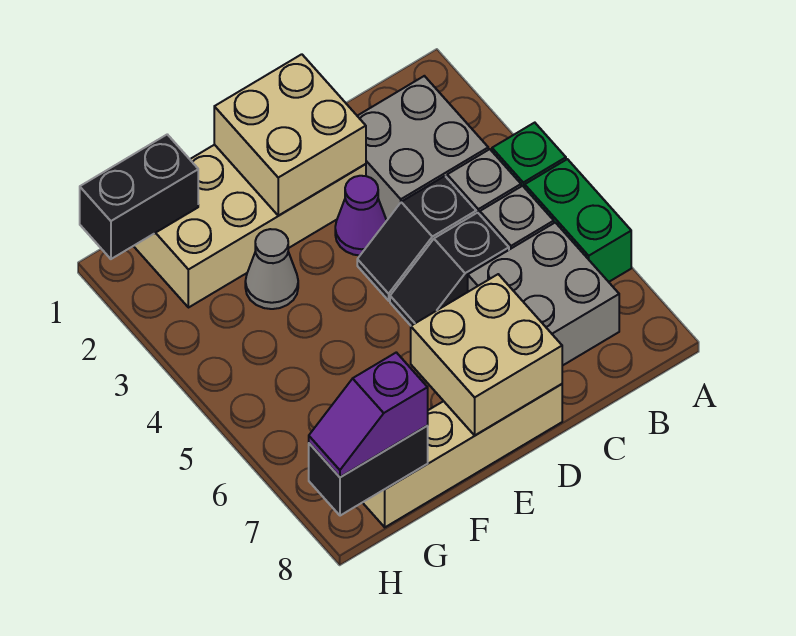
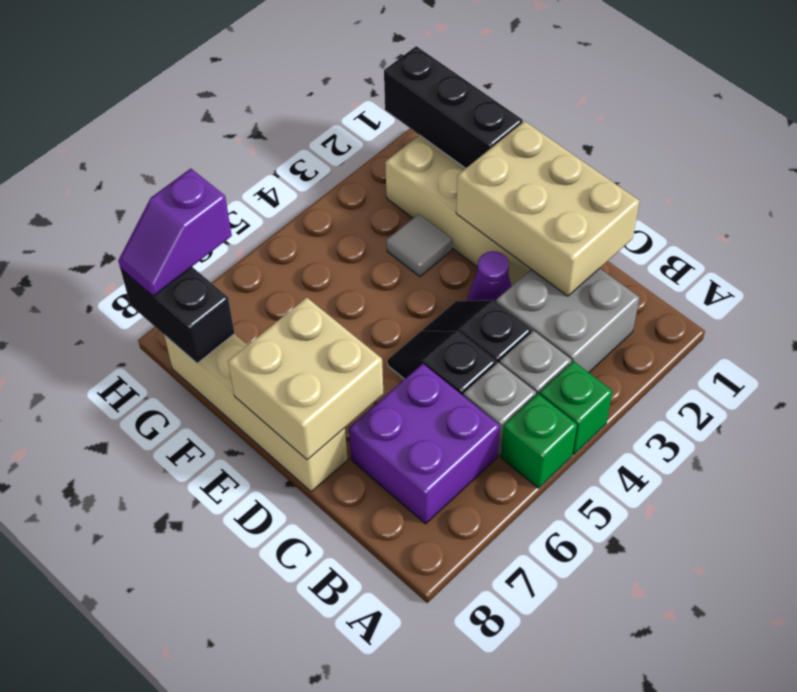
green brick A5:A6 level 1 -> green brick A5 level 1
grey brick B6:C7 level 1 -> purple brick B6:C7 level 1
tan brick D1:E2 level 2 -> tan brick C1:E2 level 2
grey cone F3 level 1 -> grey tile F3 level 1
black brick G1:H1 level 2 -> black brick F1:H1 level 2
purple slope G8:H8 level 3 top G -> purple slope H7:H8 level 3 top 7

